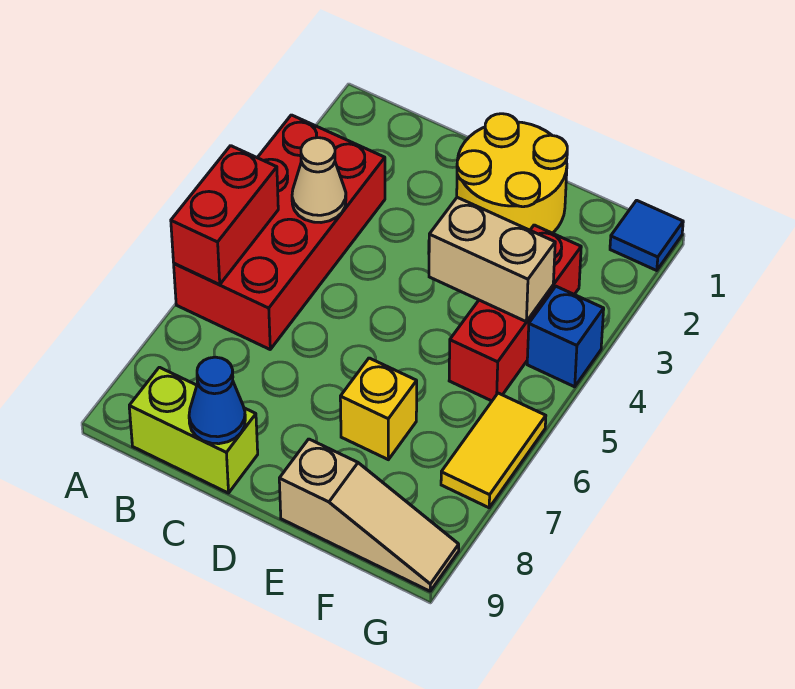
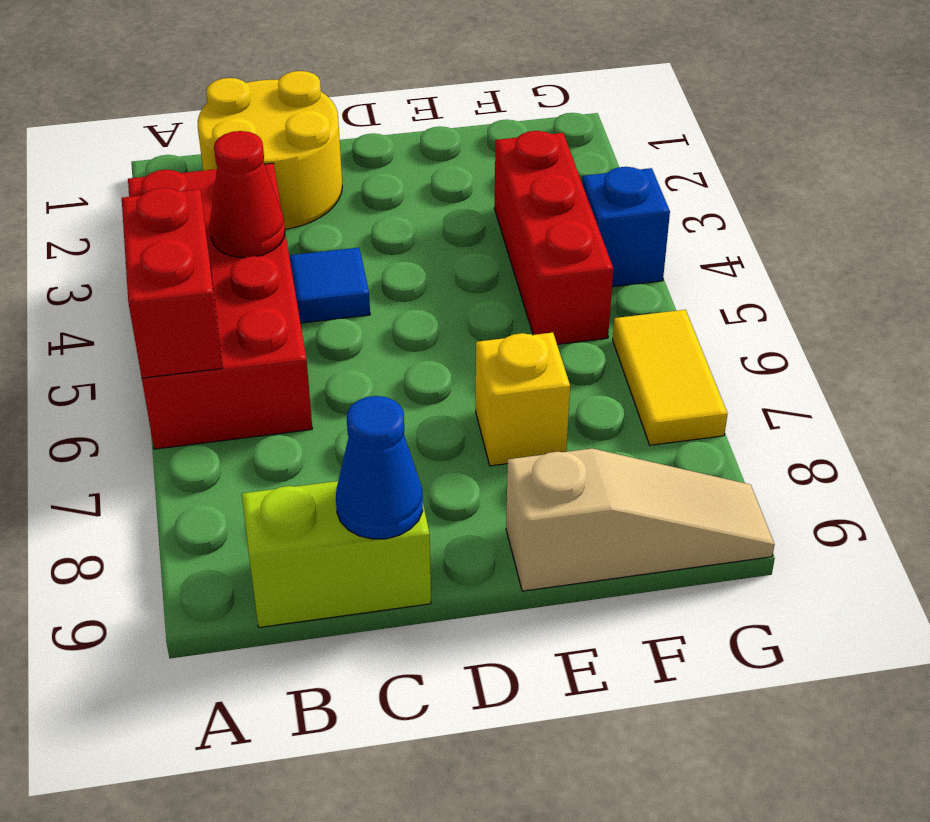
tan cone B4 level 2 -> red cone B4 level 2
yellow round brick D1:E2 level 1 -> yellow round brick B1:C2 level 1
tan brick E4:F4 level 2 -> none
blue tile G1 level 1 -> blue tile C4 level 1

